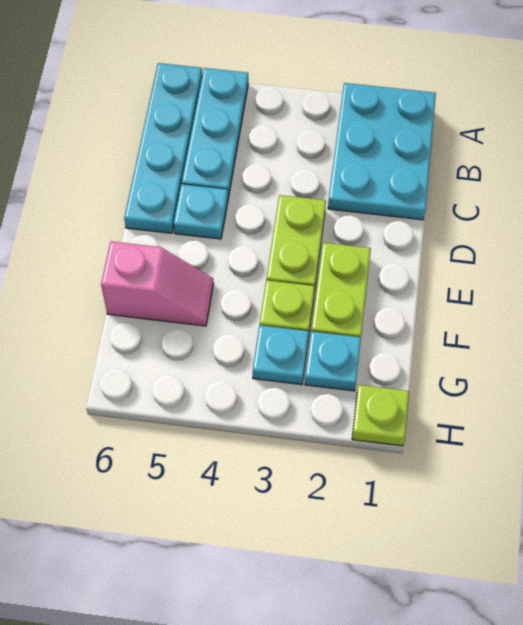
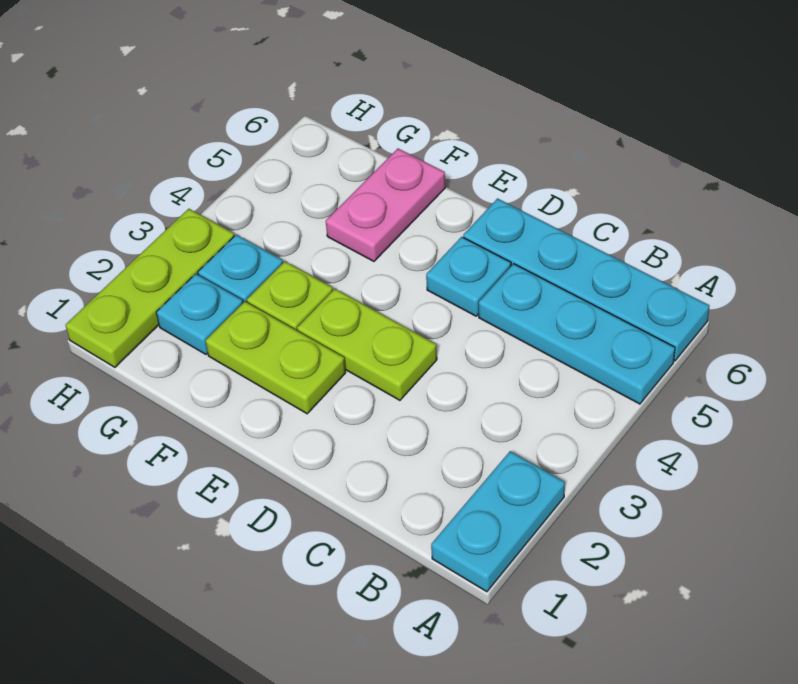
cyan plate A1:C2 level 1 -> cyan plate A1:A2 level 1
pink slope F5:F6 level 1 top 6 -> pink plate F5:F6 level 1
lime plate H1 level 1 -> lime plate H1:H3 level 1

